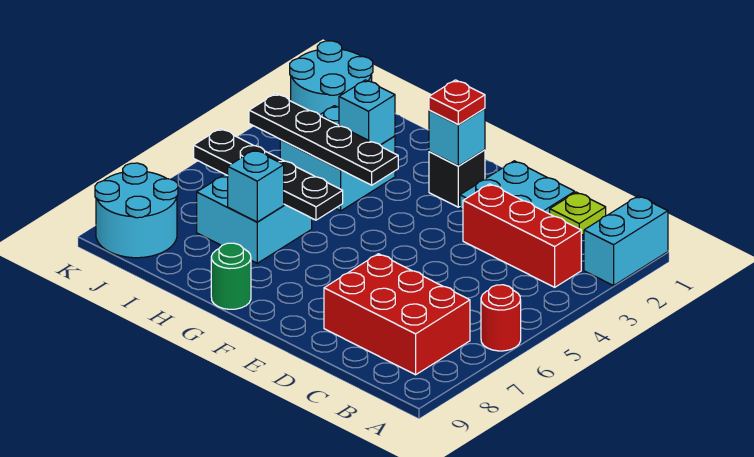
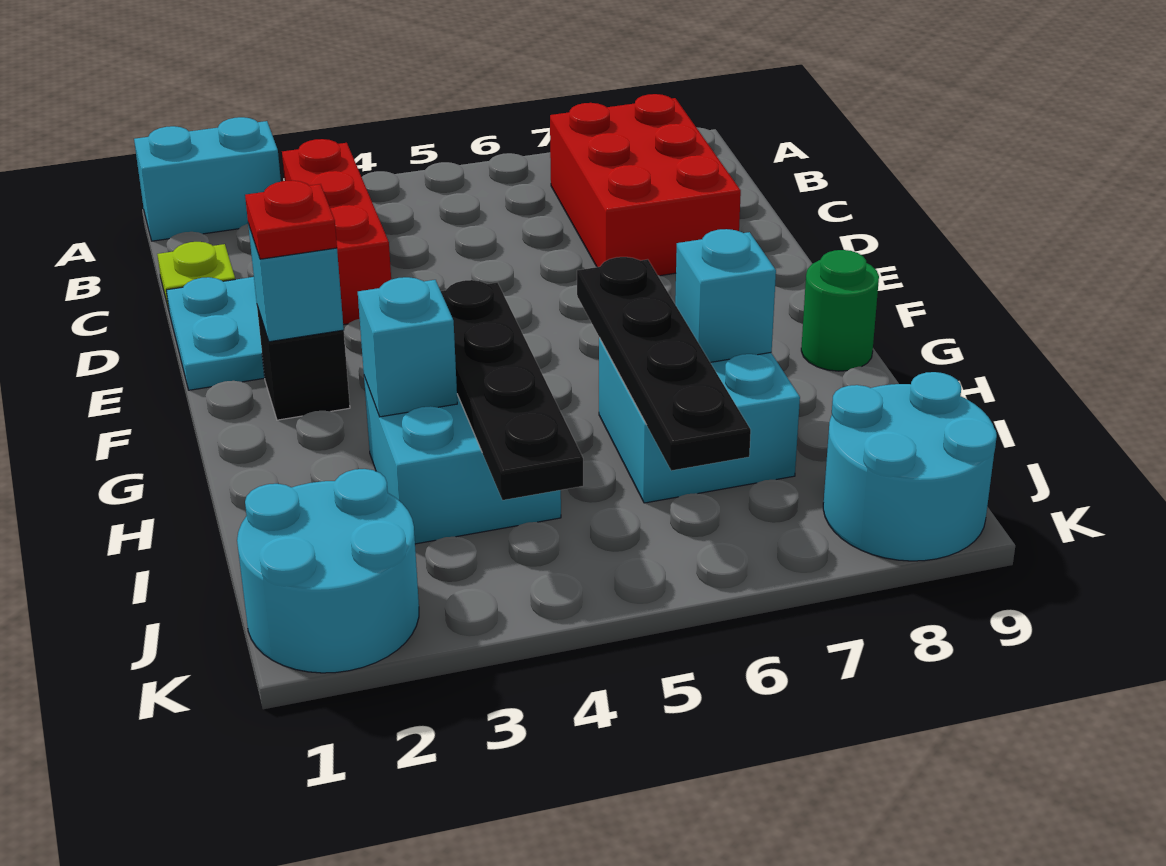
red round brick A6 level 1 -> none

